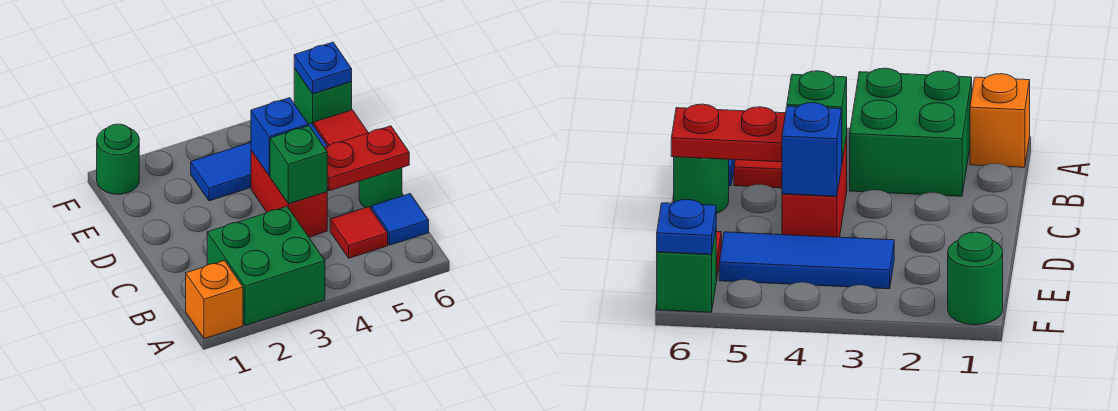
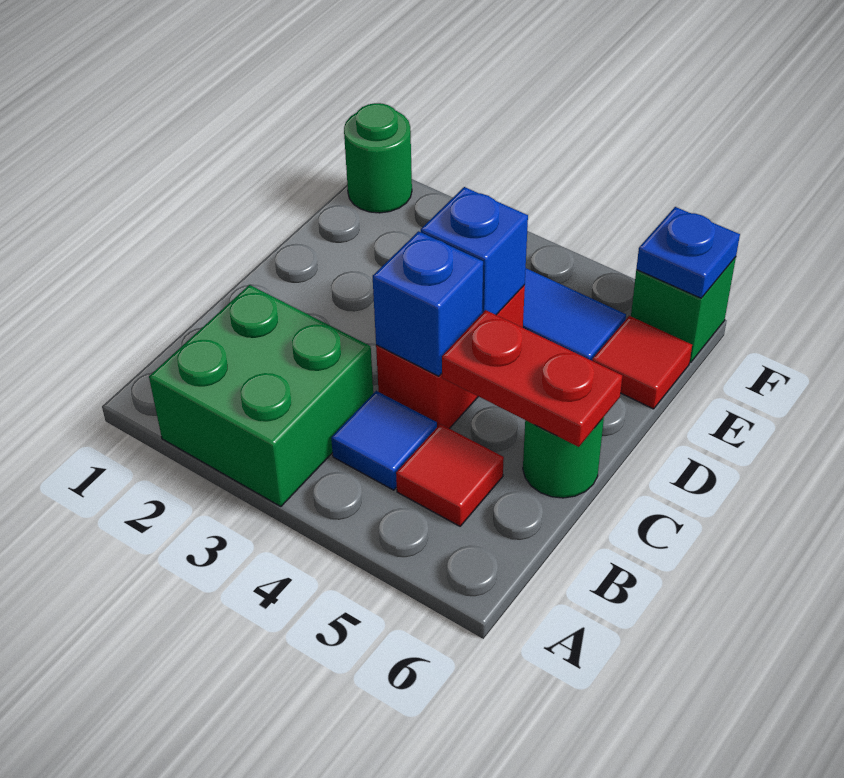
orange brick A1 level 1 -> none
blue tile B6 level 1 -> blue tile B4 level 1
green brick C4 level 2 -> blue brick C4 level 2

